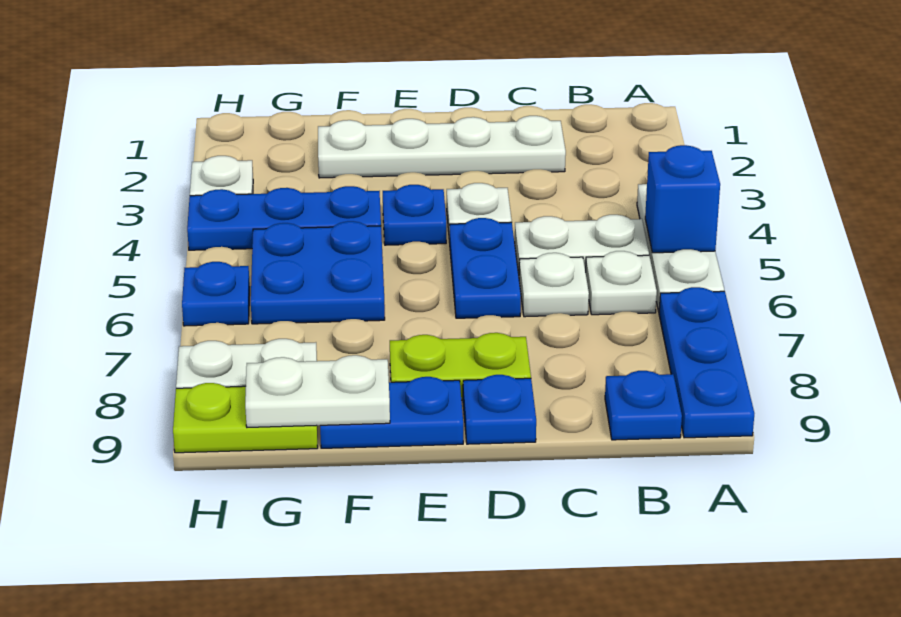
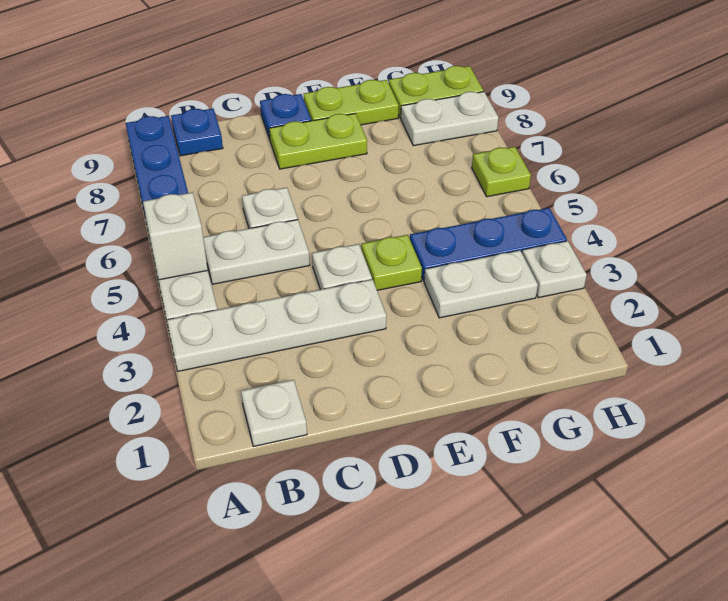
blue brick A5 level 2 -> white brick A5 level 2
white plate B6 level 1 -> white plate B1 level 1
white plate C2:F2 level 1 -> white plate A3:D3 level 1
blue plate D5:D6 level 1 -> none
blue plate E4 level 1 -> lime plate E4 level 1
blue plate E9:F9 level 1 -> lime plate E9:F9 level 1
blue plate F5:G6 level 1 -> none
white plate F9:G9 level 2 -> white plate F3:G3 level 1
blue plate H6 level 1 -> lime plate H6 level 1

